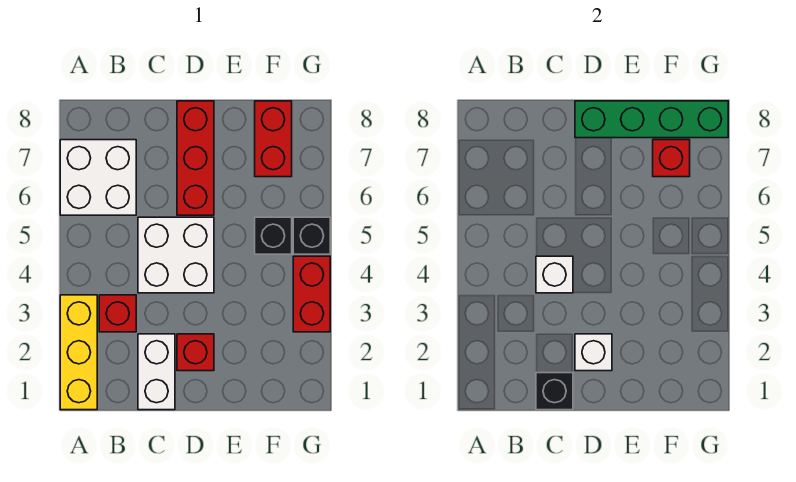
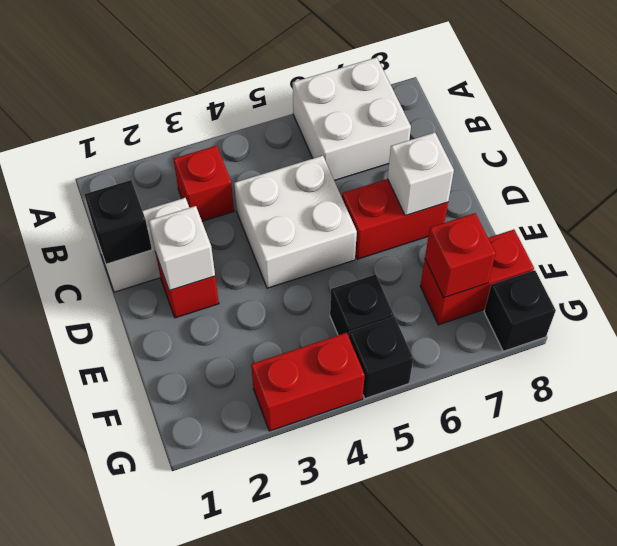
yellow brick A1:A3 level 1 -> none
white brick C4 level 2 -> white brick D7 level 2
red brick D6:D8 level 1 -> red brick D6:D7 level 1
green brick D8:G8 level 2 -> none
none -> black brick G8 level 1

